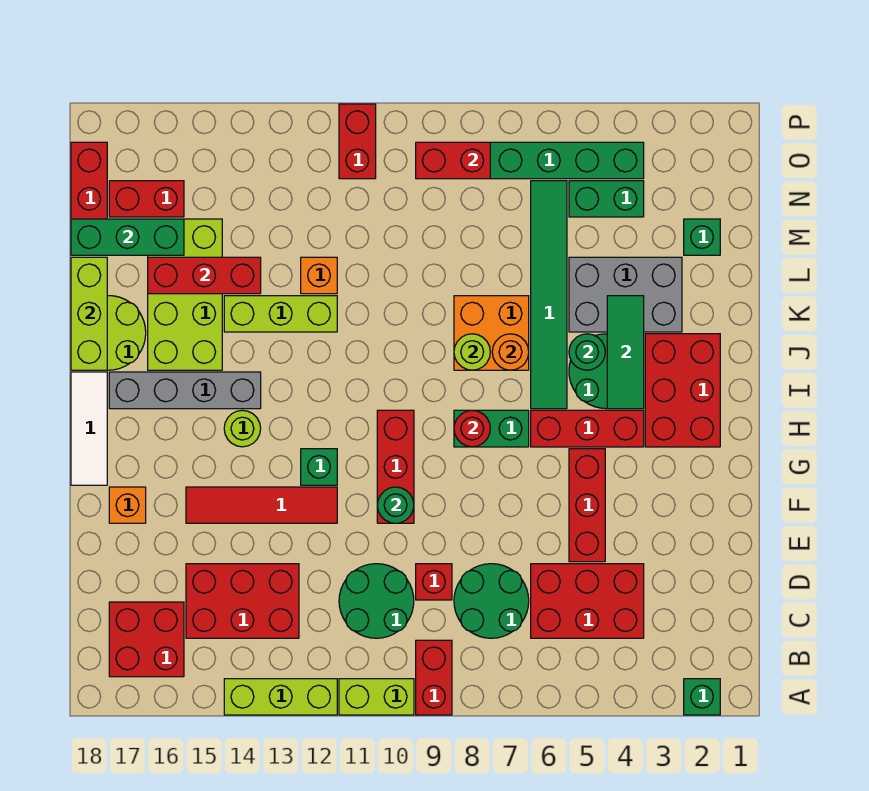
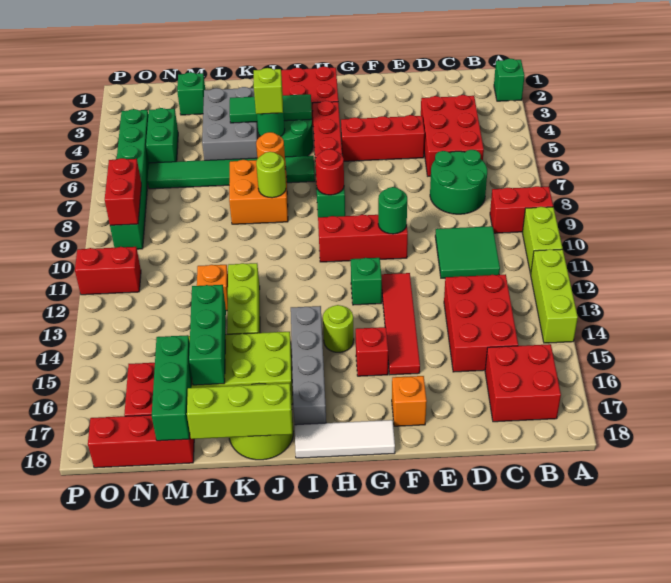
green round brick C10:D11 level 1 -> green tile C10:D11 level 1
red brick D9 level 1 -> red brick G15 level 1
none -> lime brick J5 level 3
red brick L14:L16 level 2 -> green brick L14:L16 level 2

